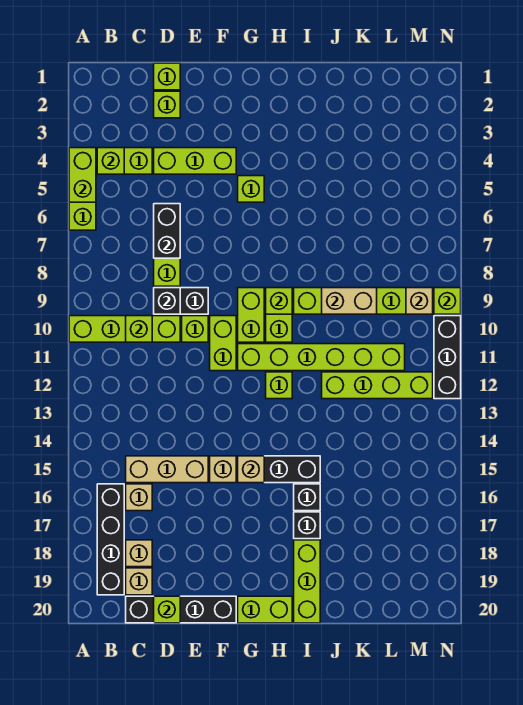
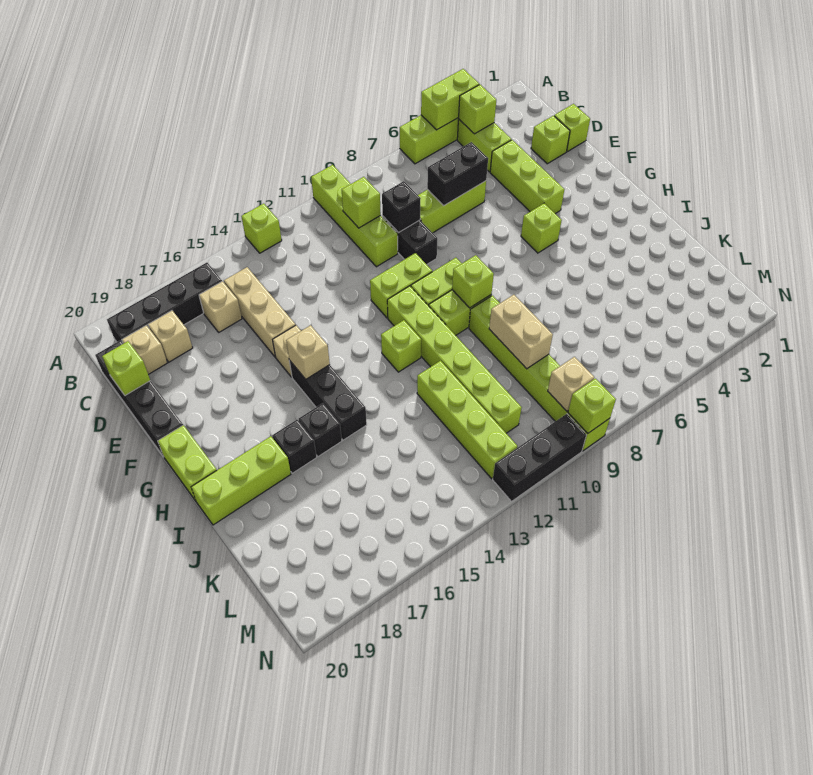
lime brick E10 level 1 -> lime brick A13 level 1

